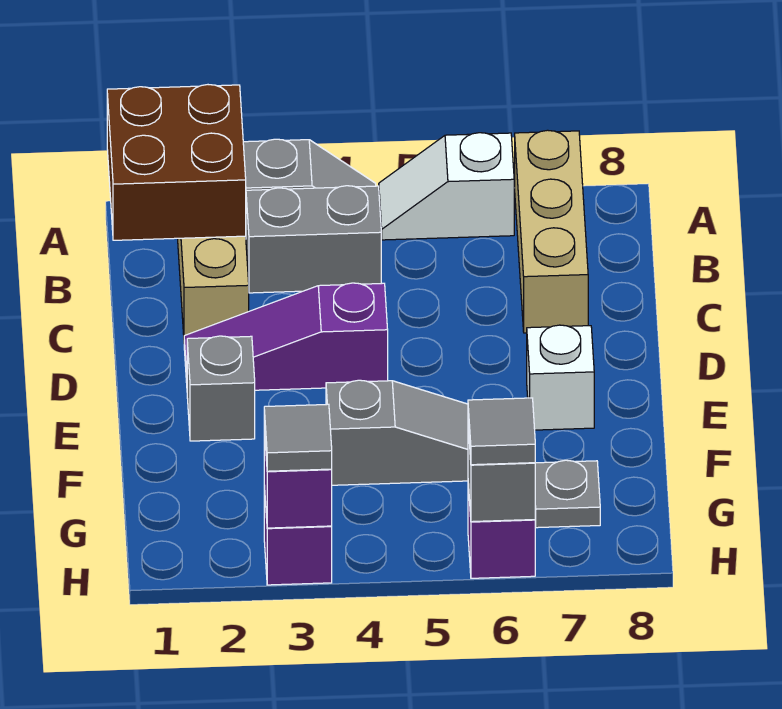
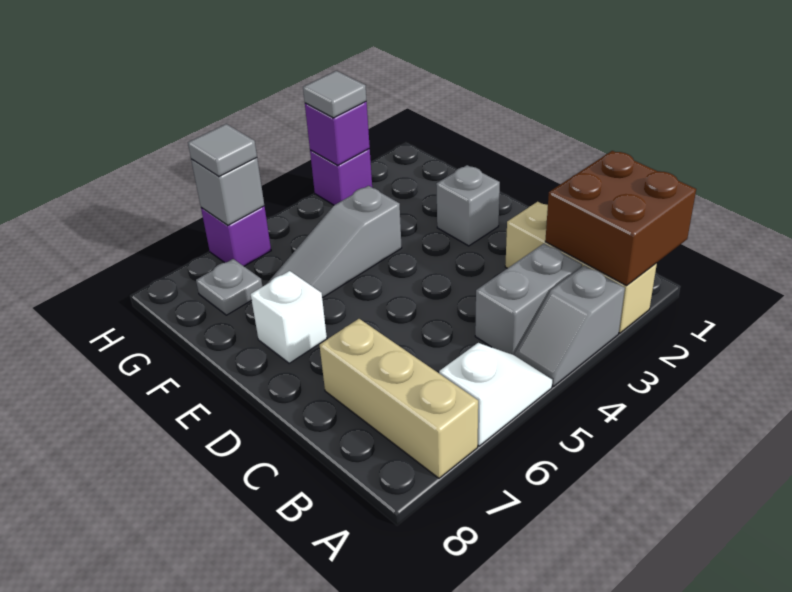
purple slope D2:D4 level 1 top 4 -> none

